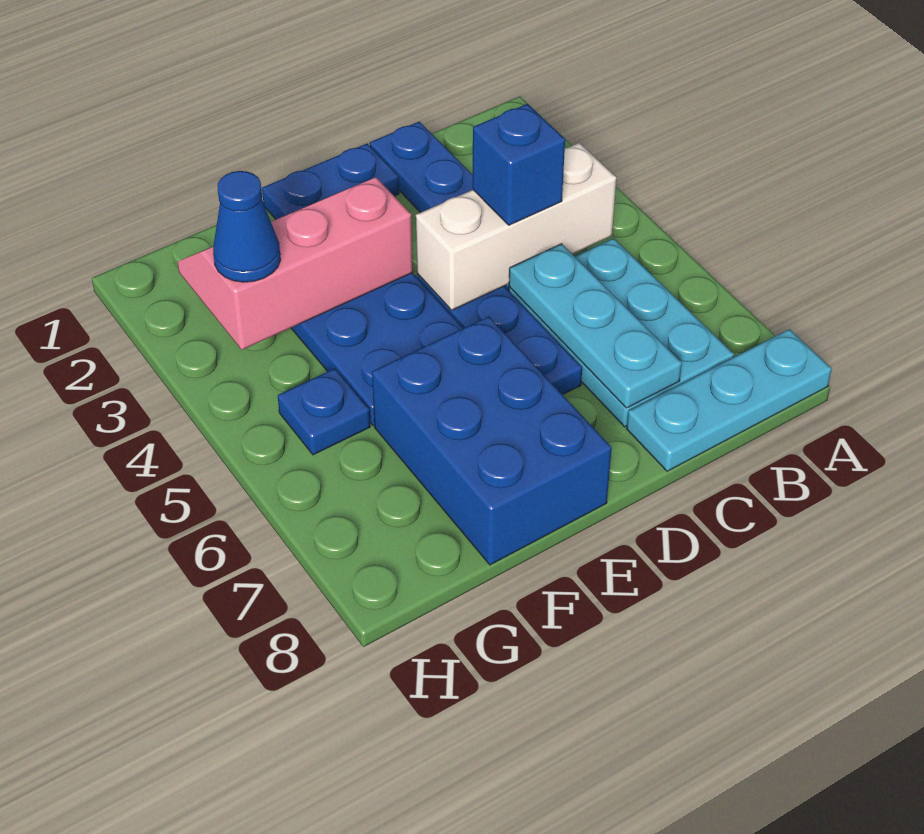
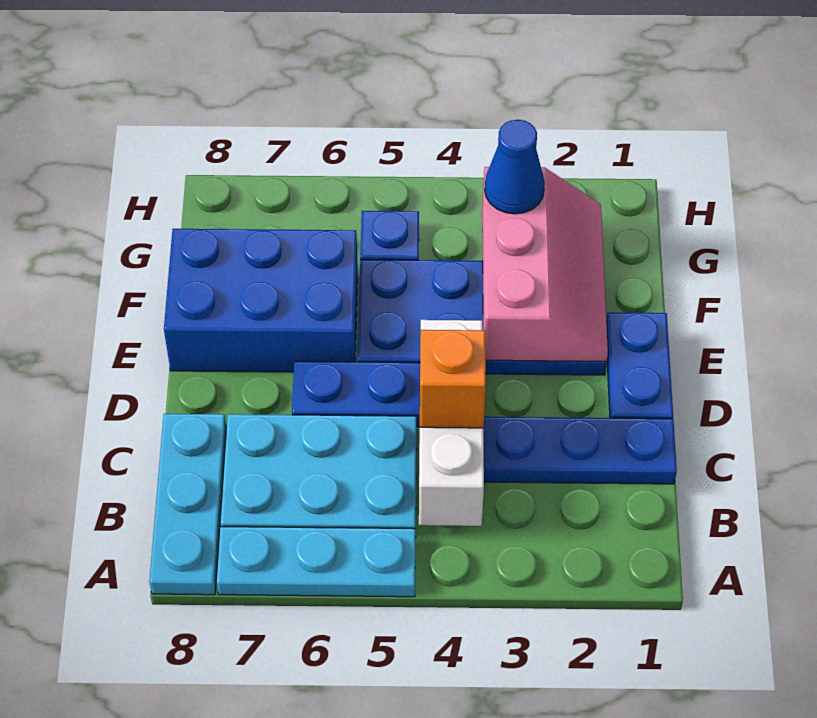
blue brick C4 level 3 -> orange brick C4 level 3
cyan plate C5:C7 level 2 -> cyan plate A5:A7 level 1

